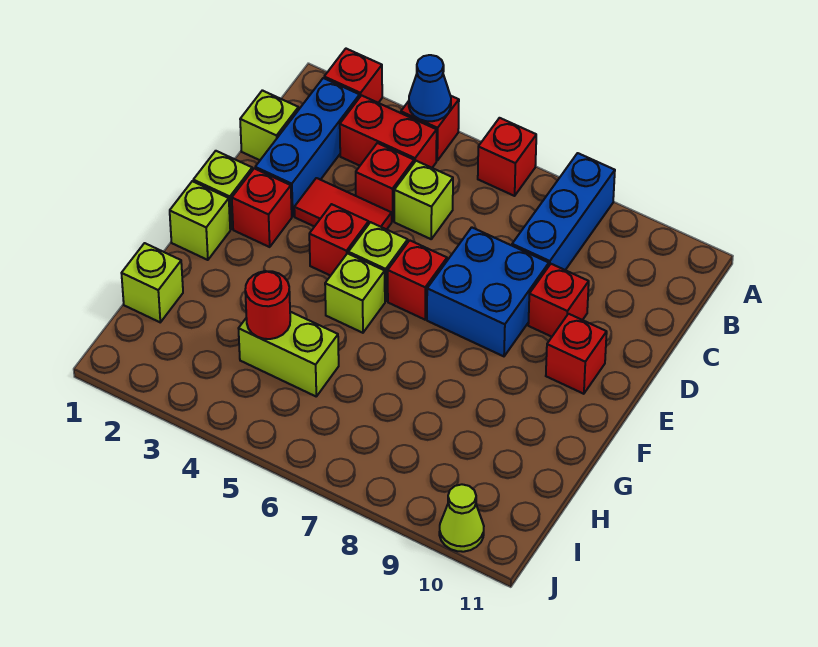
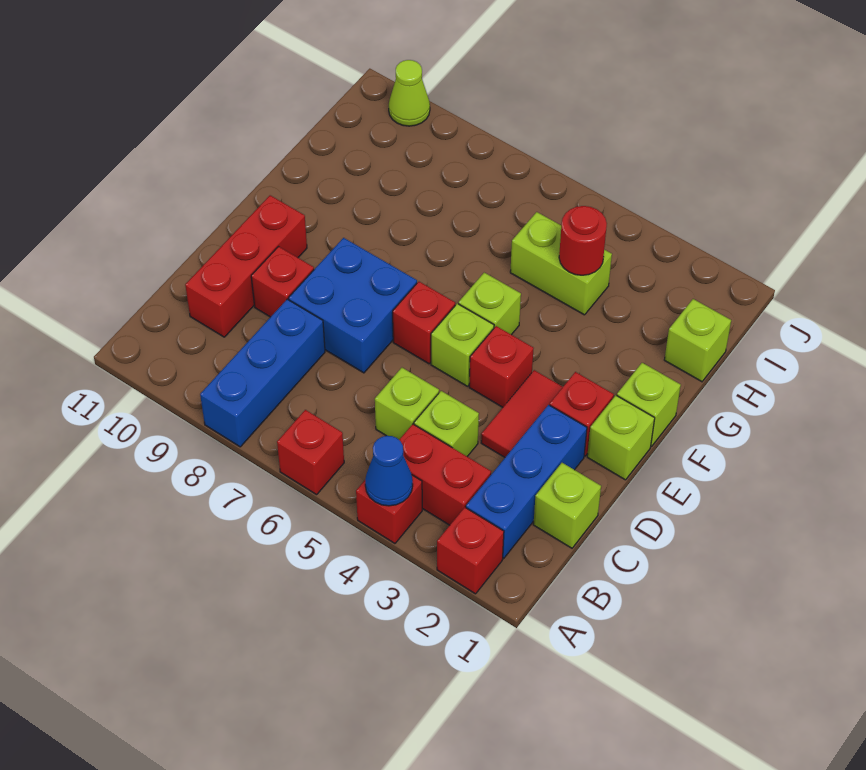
red brick C4 level 1 -> lime brick C4 level 1
red tile D3:D4 level 1 -> red tile D3:E3 level 1
red brick E10 level 1 -> red brick C10:E10 level 1

